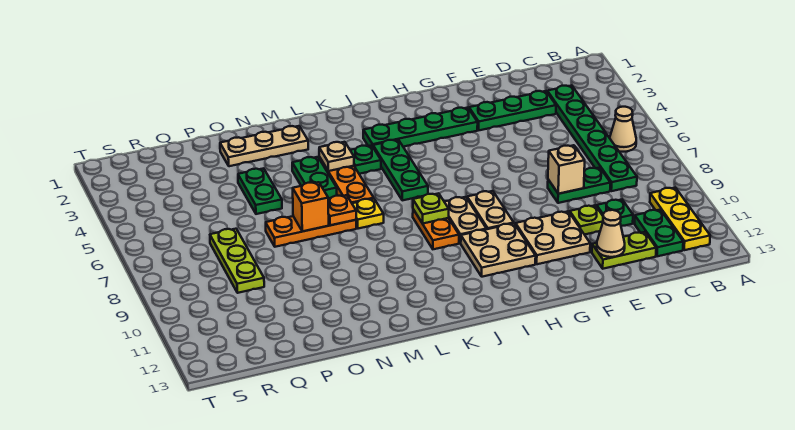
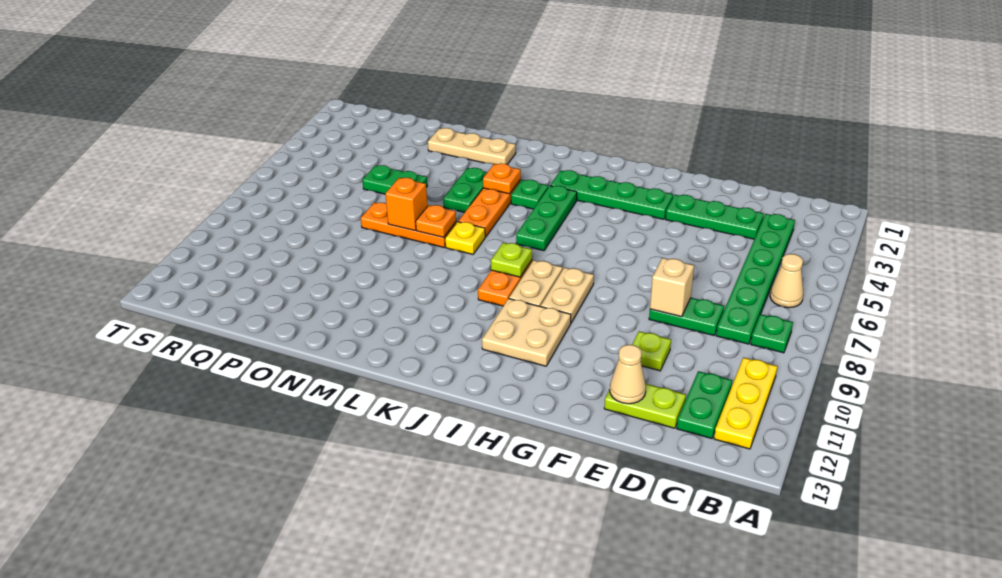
green plate D10 level 1 -> green plate B8 level 1
tan plate F10:G11 level 1 -> none
tan plate L4 level 2 -> orange plate L4 level 2
green plate O4:O5 level 1 -> green plate O5:P5 level 1
lime plate Q7:Q9 level 1 -> none

